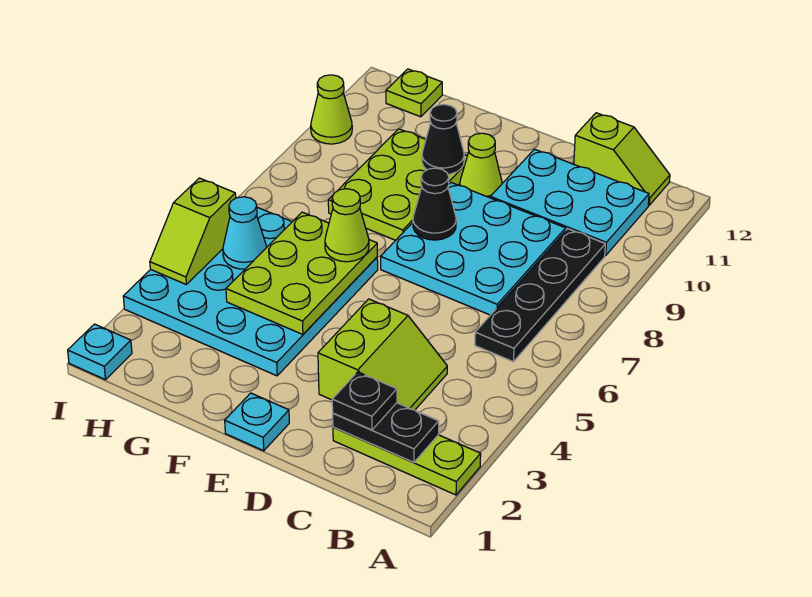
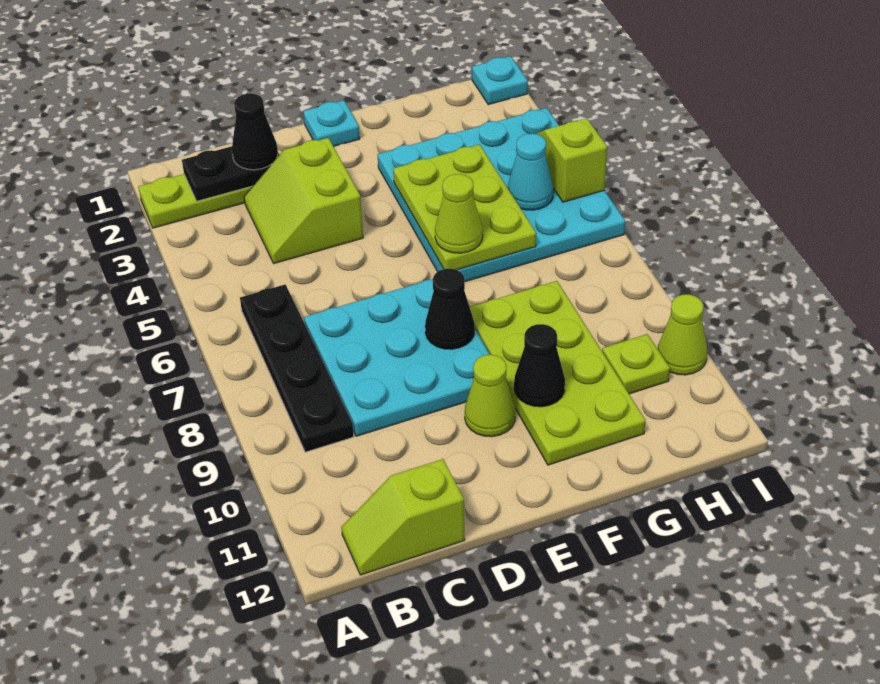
cyan plate B10:D11 level 1 -> none
black plate C2 level 3 -> black cone C2 level 3
lime plate F8:G10 level 1 -> lime plate F8:G11 level 1
lime plate H12 level 1 -> lime plate H10 level 1

